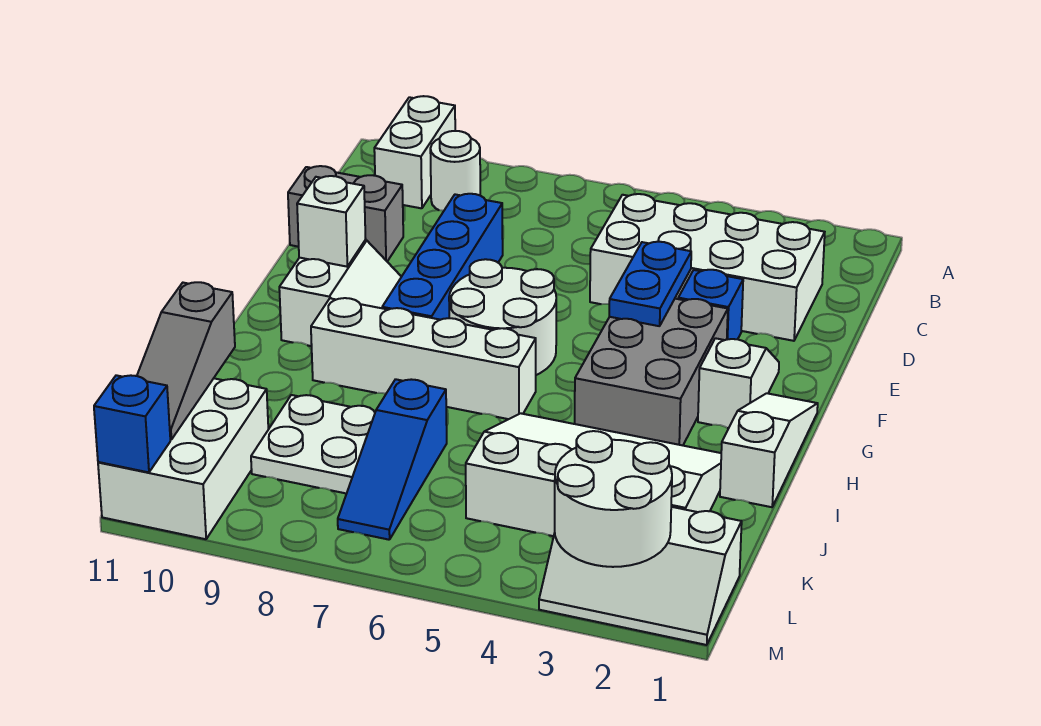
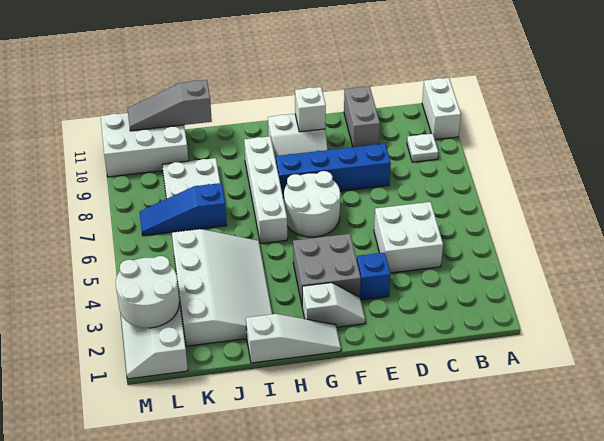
white brick A10:B10 level 1 -> white brick A10:A11 level 1
white round brick B9 level 1 -> white plate B9 level 1
white brick C2:D5 level 1 -> white brick C4:D5 level 1
blue plate E4:F4 level 2 -> none
grey brick F3:H4 level 1 -> grey brick F3:G4 level 1
blue brick M11 level 2 -> none

